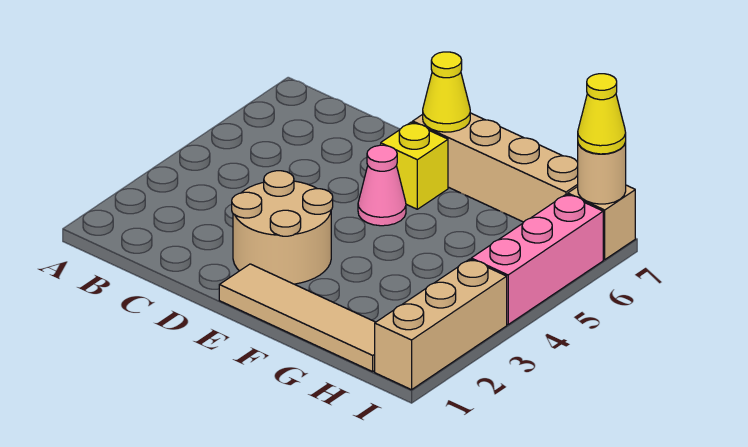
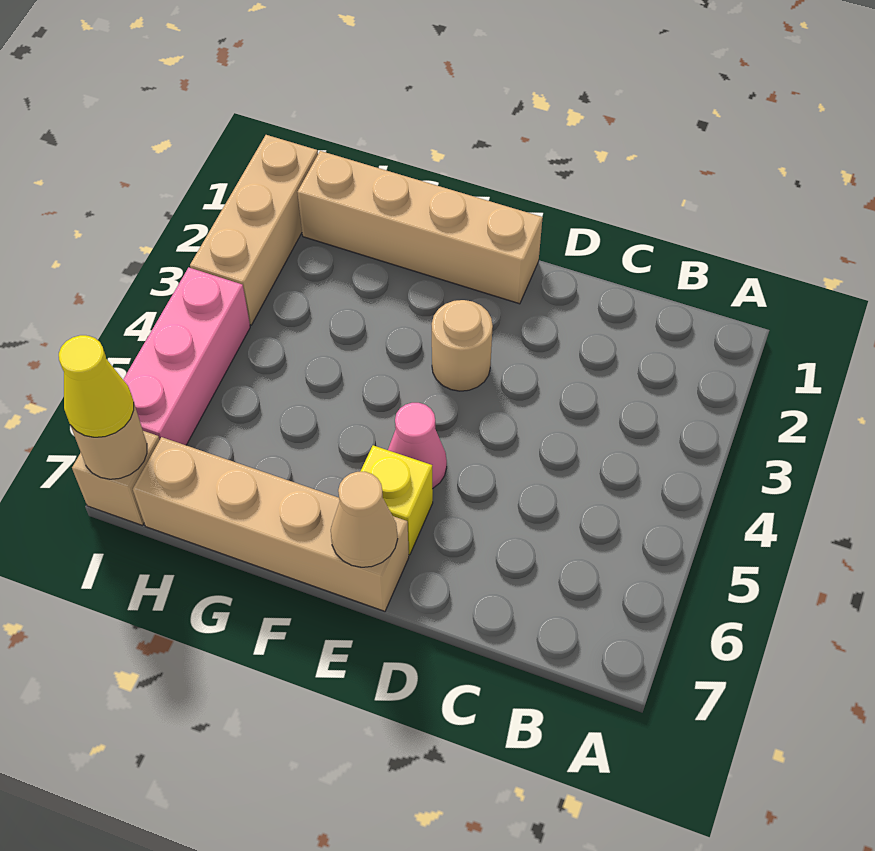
tan round brick D2:E3 level 1 -> tan round brick E3 level 1
tan tile E1:H1 level 1 -> tan brick E1:H1 level 1
yellow cone E7 level 2 -> tan cone E7 level 2

